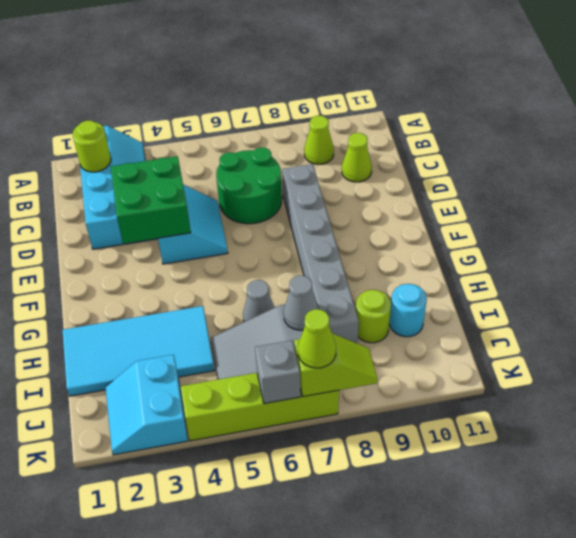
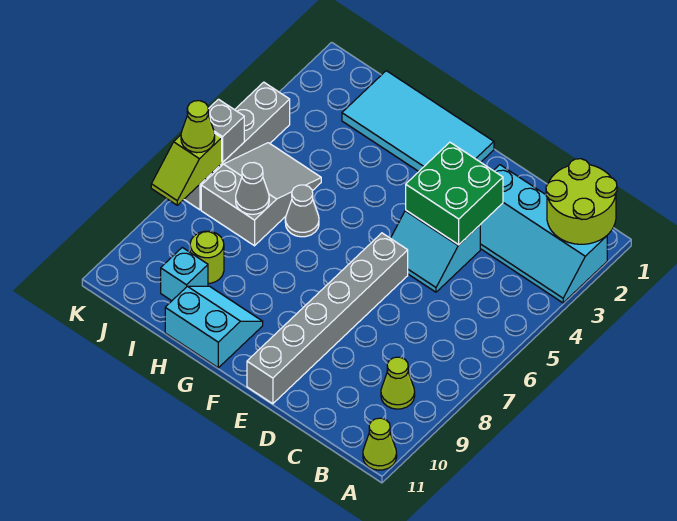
lime round brick B2 level 2 -> lime round brick A1:B2 level 2
green round brick C6:D7 level 1 -> none
lime cone C10 level 1 -> lime cone A11 level 1
grey brick D8:I8 level 1 -> grey brick E6:E11 level 1
cyan tile H1:I4 level 1 -> cyan tile F1:I2 level 1
cyan round brick I10 level 1 -> cyan brick I10 level 1
cyan slope J2:K3 level 1 top 3 -> cyan slope G10:H11 level 1 top 11
lime brick K4:K7 level 1 -> grey brick K4:K7 level 1

